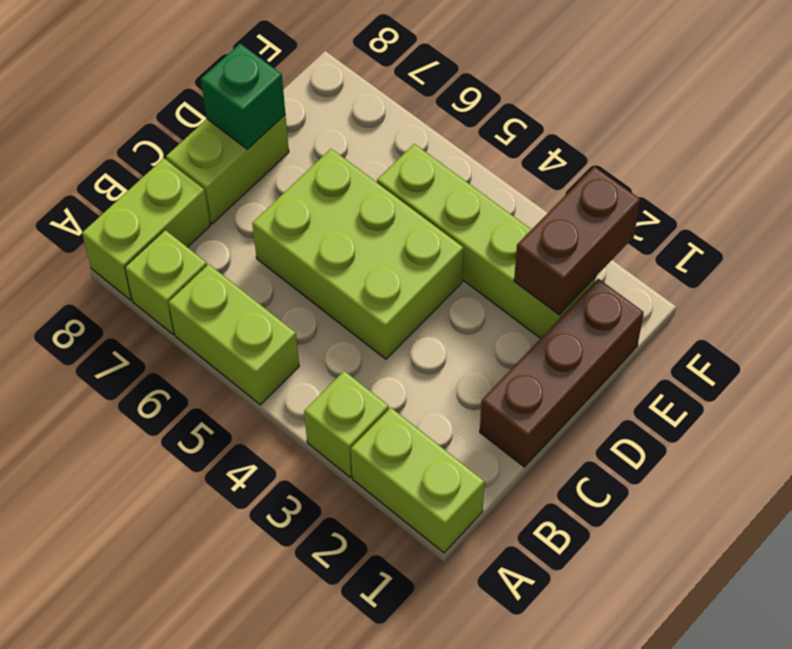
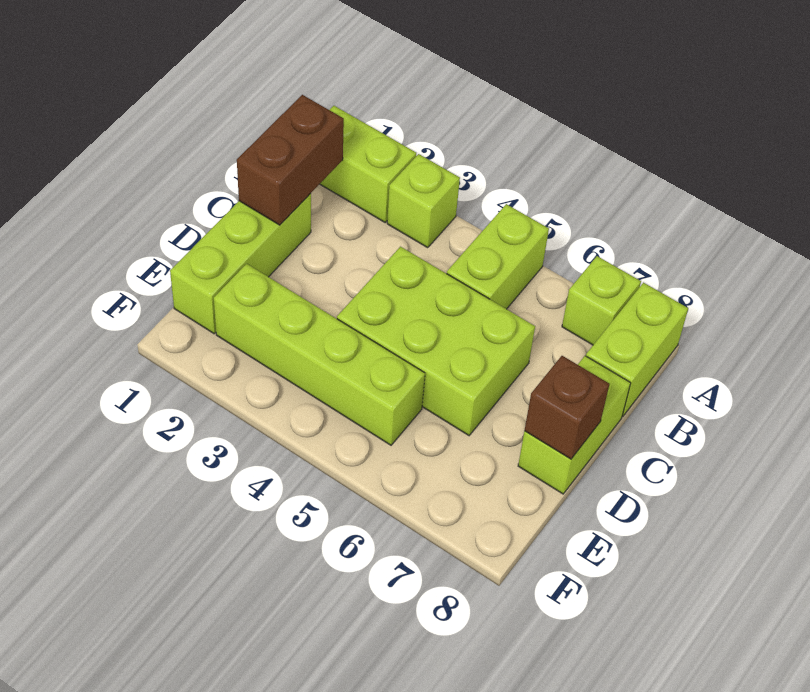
lime brick A5:A6 level 1 -> lime brick A5:B5 level 1
brown brick C1:E1 level 1 -> lime brick C1:E1 level 1
green brick D8 level 2 -> brown brick D8 level 2
brown brick E2:F2 level 2 -> brown brick B1:C1 level 2

